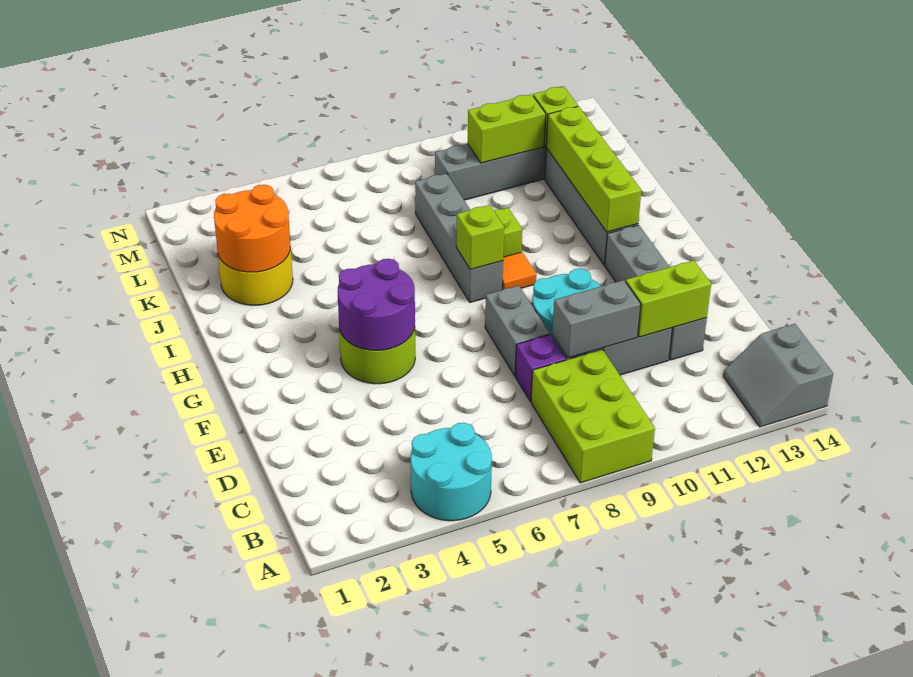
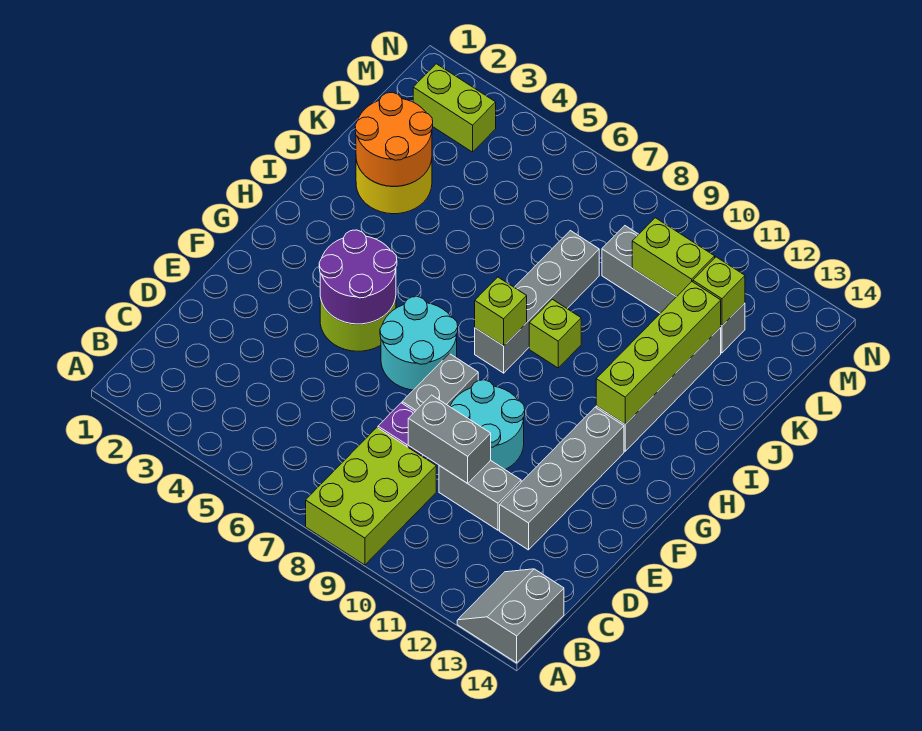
cyan round brick A4:B5 level 1 -> cyan round brick F6:G7 level 1
lime brick D11:D12 level 2 -> lime brick M2:M3 level 1
orange tile H9 level 1 -> none

